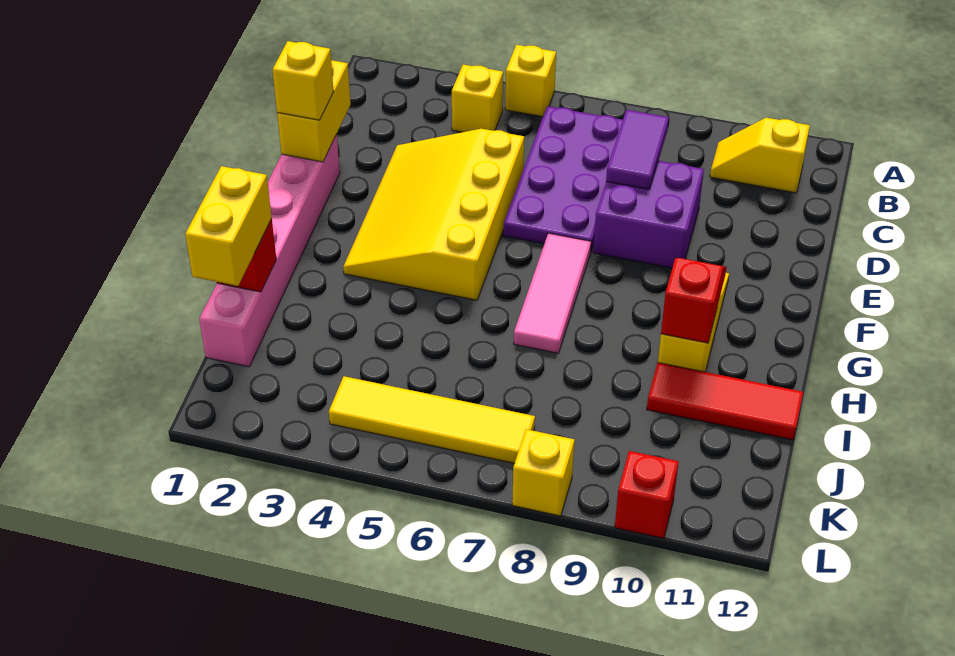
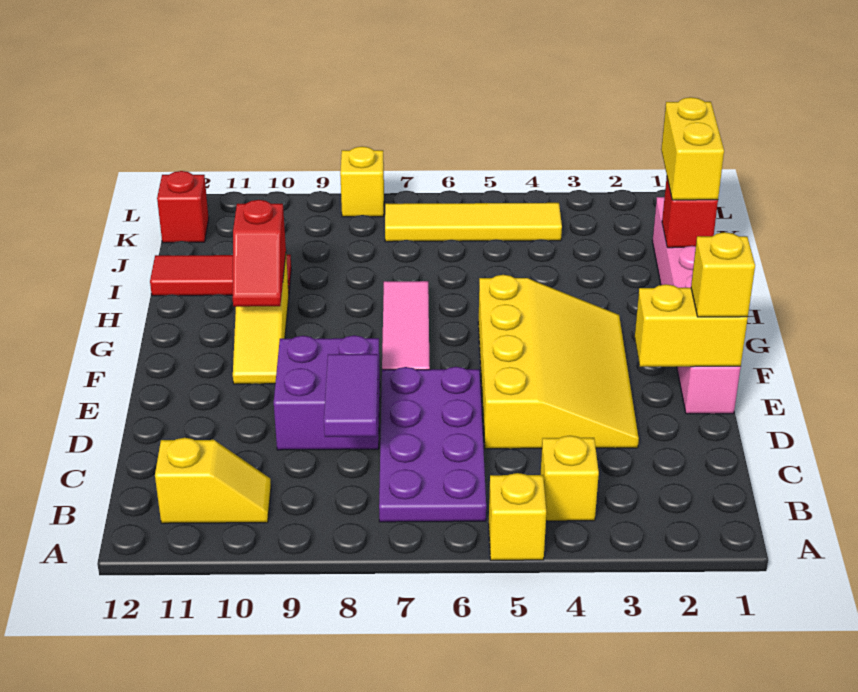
yellow brick D1:E1 level 2 -> yellow brick E1:E2 level 2
red brick L10 level 1 -> red brick K12 level 1

